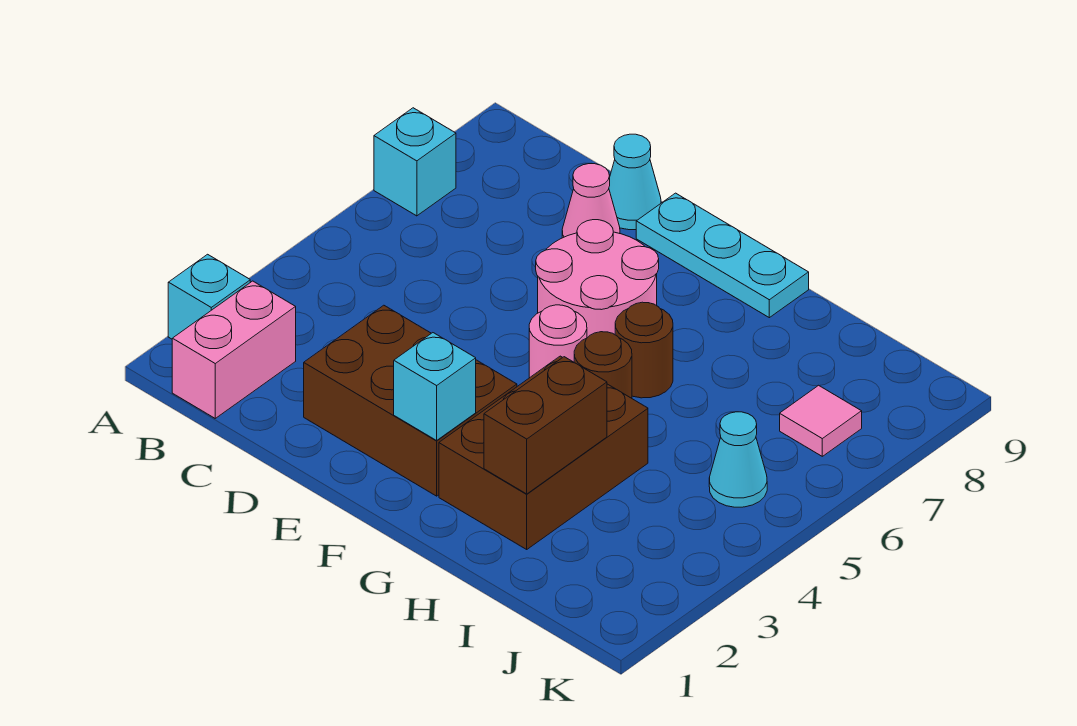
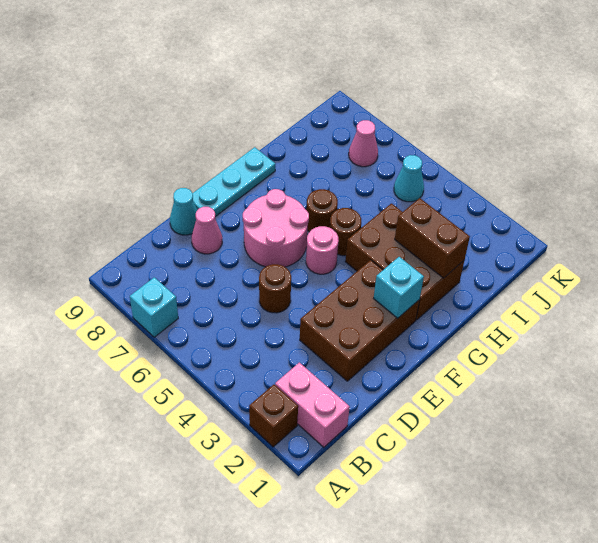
cyan brick A2 level 1 -> brown brick A2 level 1
none -> brown round brick D5 level 1
pink tile J7 level 1 -> pink cone J7 level 1

